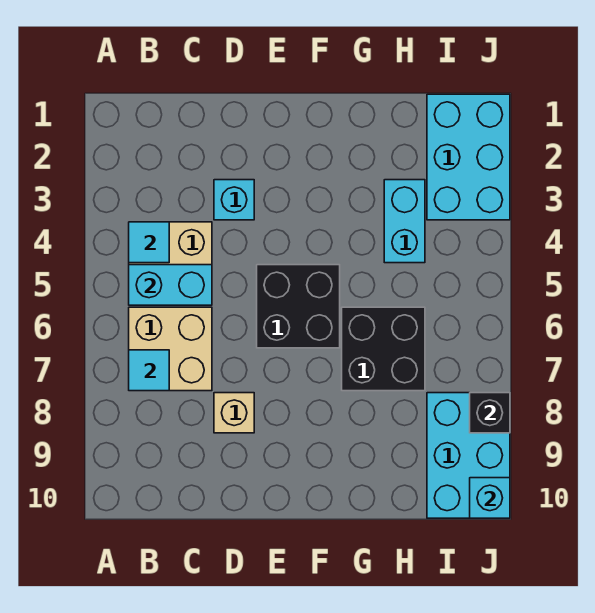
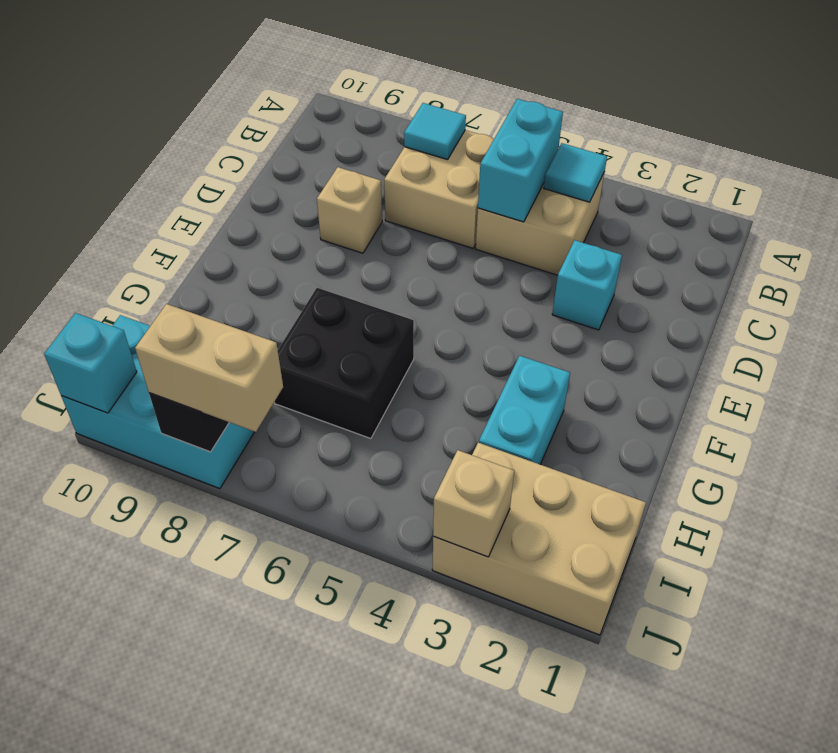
black brick E5:F6 level 1 -> none
cyan brick H3:H4 level 1 -> cyan brick G3:H3 level 1
cyan brick I1:J3 level 1 -> tan brick I1:J3 level 1
none -> tan brick J3 level 2
none -> tan brick J7:J8 level 3

